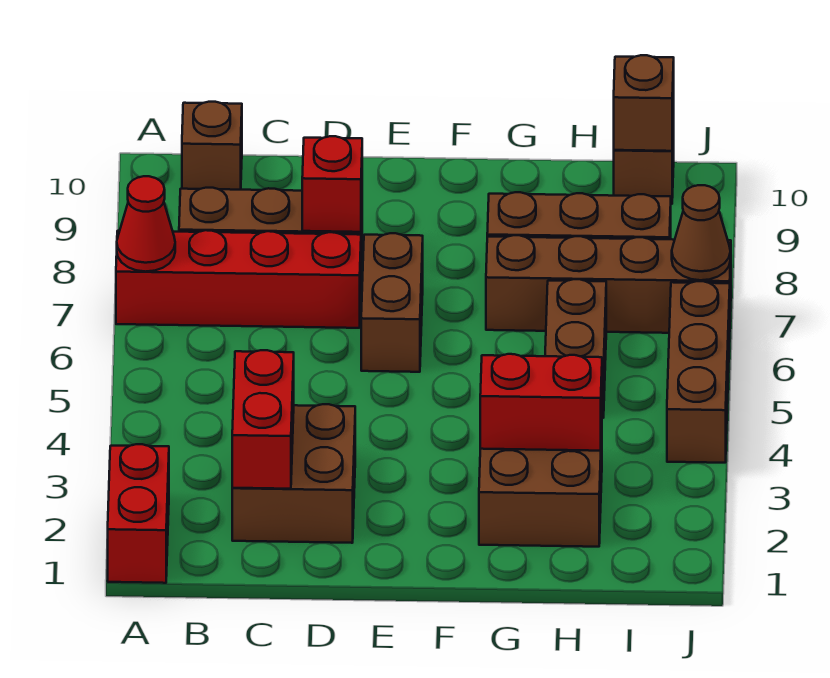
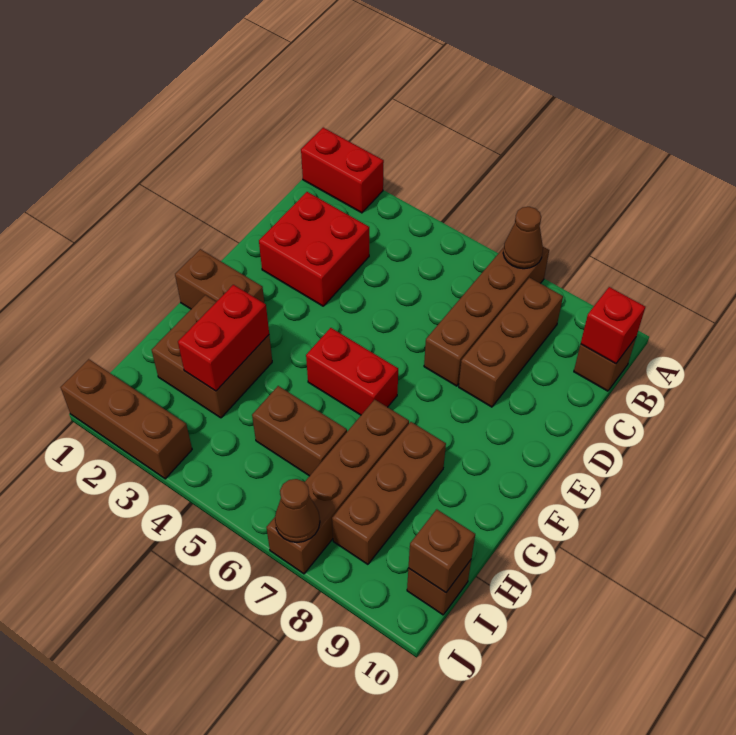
red brick A7:D7 level 1 -> brown brick A7:D7 level 1
red cone A7 level 2 -> brown cone A7 level 2
brown brick C2:D3 level 1 -> red brick C2:D3 level 1
red brick C2:C3 level 2 -> red brick F5:F6 level 1
red brick D8 level 2 -> red brick B10 level 2
brown brick E6:E7 level 1 -> brown brick F1:F2 level 1
brown brick J4:J6 level 1 -> brown brick J1:J3 level 1

